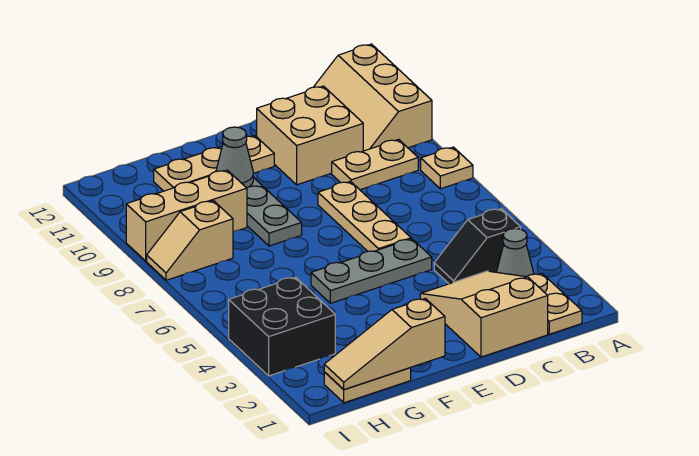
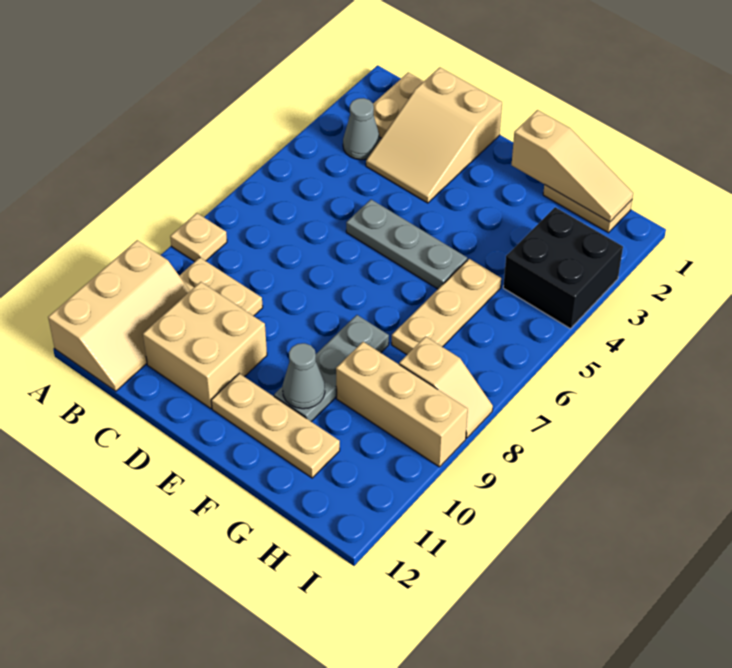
black slope B4:C4 level 1 top B -> none
tan plate D6:D8 level 1 -> tan plate G5:G7 level 1

